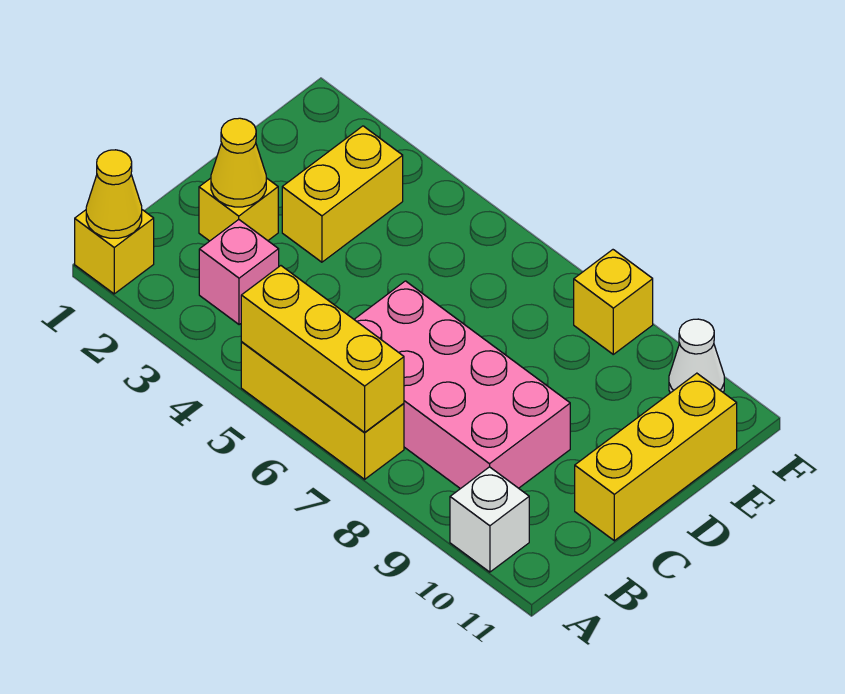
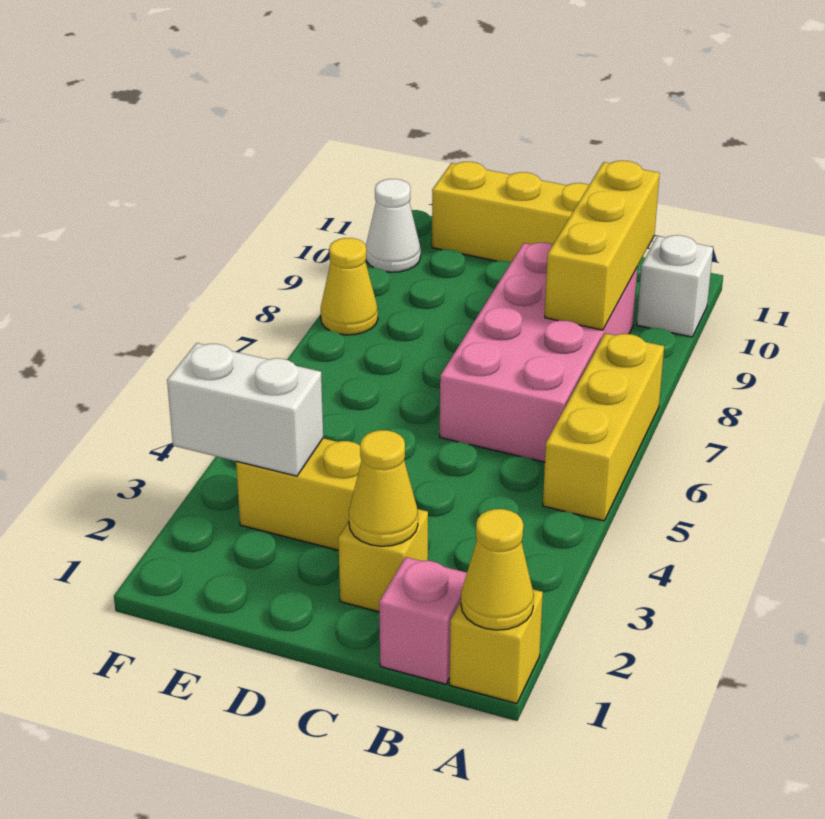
yellow brick A5:A7 level 2 -> yellow brick B8:B10 level 2
pink brick B3 level 1 -> pink brick B1 level 1
none -> white brick E3:F3 level 2
yellow brick F8 level 1 -> yellow cone F8 level 1

